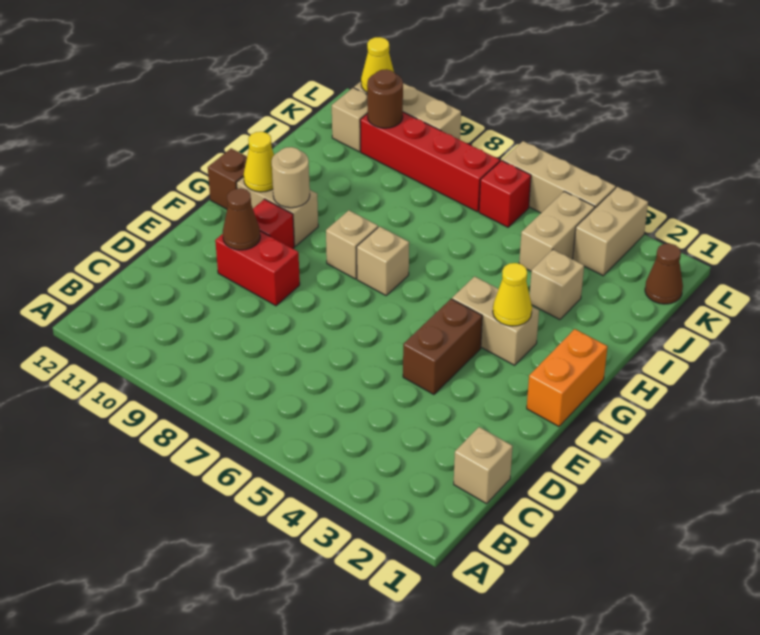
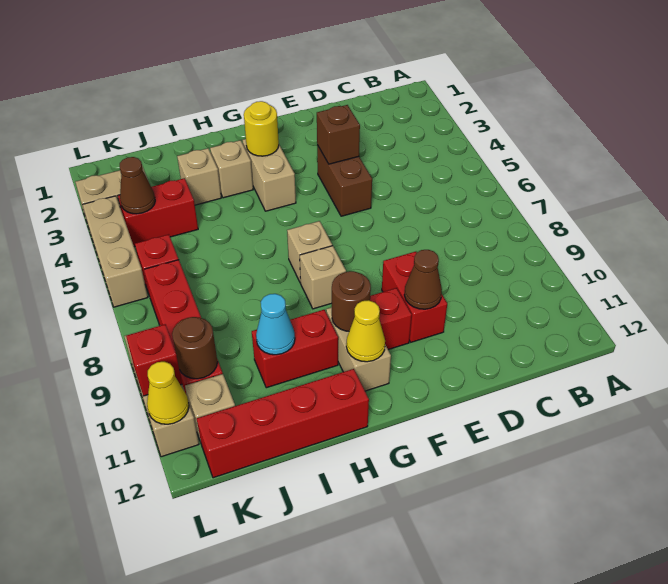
tan brick C1 level 1 -> tan brick H3 level 1
brown brick E4:F4 level 1 -> brown brick E4:E5 level 1
orange brick F1:G1 level 1 -> none
yellow cone G3 level 2 -> yellow round brick G3 level 2
tan round brick G10 level 2 -> brown round brick G10 level 2
brown brick G12 level 1 -> brown brick E4 level 2
none -> red brick H10:I10 level 1
none -> red brick H12:K12 level 1
none -> cyan cone I10 level 2
tan brick J4:K4 level 1 -> red brick J4:K4 level 1
brown cone K1 level 1 -> brown cone K4 level 2
none -> red brick L10 level 2

